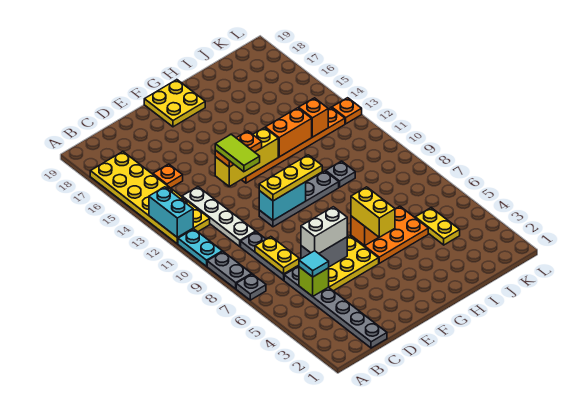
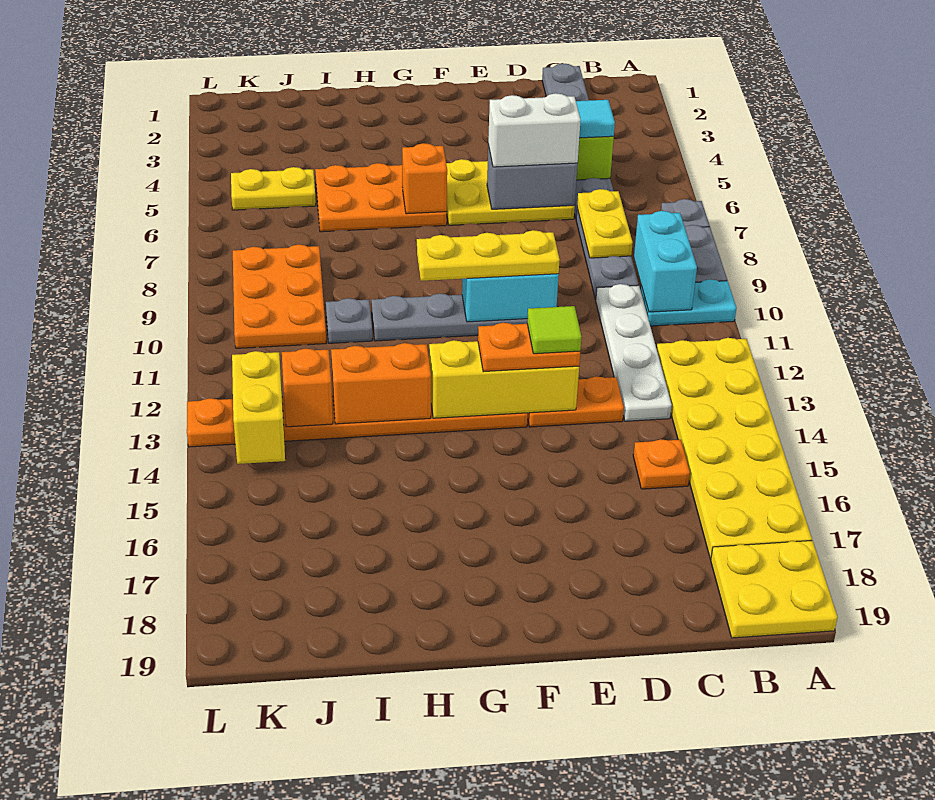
cyan plate A10:A11 level 1 -> cyan plate A10:B10 level 1
cyan brick A12:A13 level 2 -> cyan brick B9:B10 level 2
none -> orange plate D13:E13 level 1
lime tile E12:E13 level 4 -> lime tile E13 level 4
yellow plate F18:G19 level 1 -> yellow plate A18:B19 level 1
yellow brick G5:G6 level 3 -> yellow brick K13:K14 level 2
yellow plate J4:J5 level 1 -> yellow plate J5:K5 level 1
none -> orange plate J8:K10 level 1

